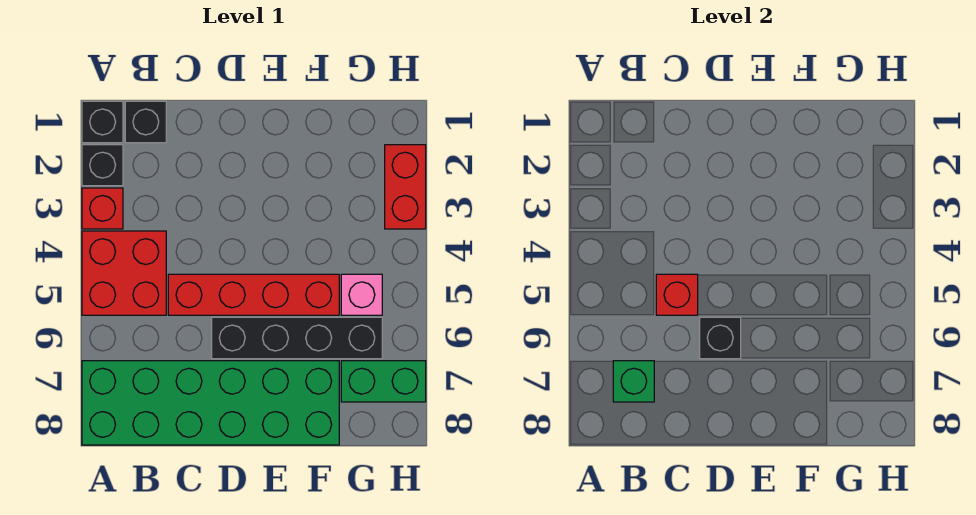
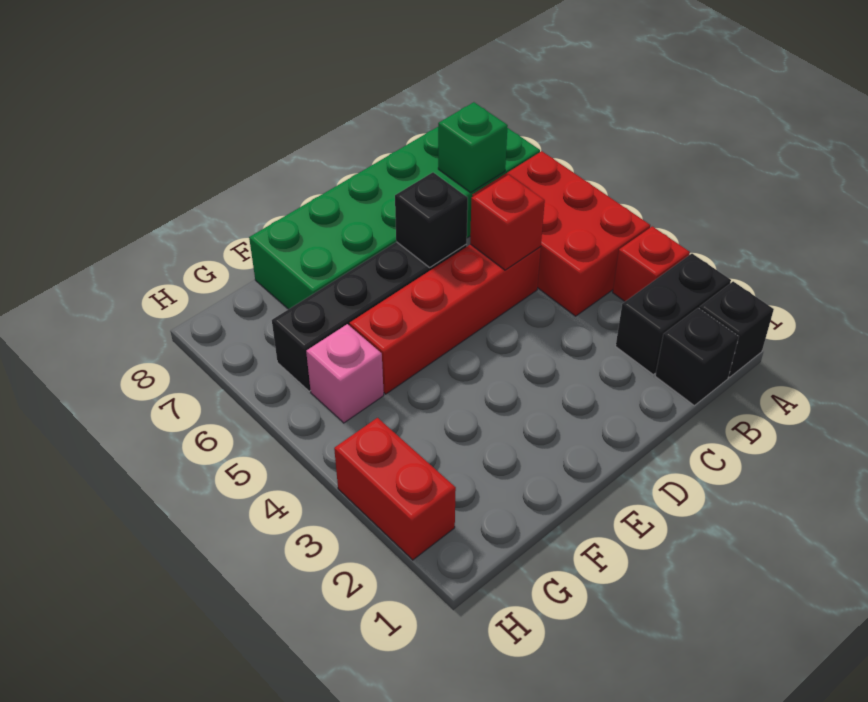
black brick A2 level 1 -> black brick A2:B2 level 1
red brick A4:B5 level 1 -> red brick A4:B6 level 1
green brick G7:H7 level 1 -> none

